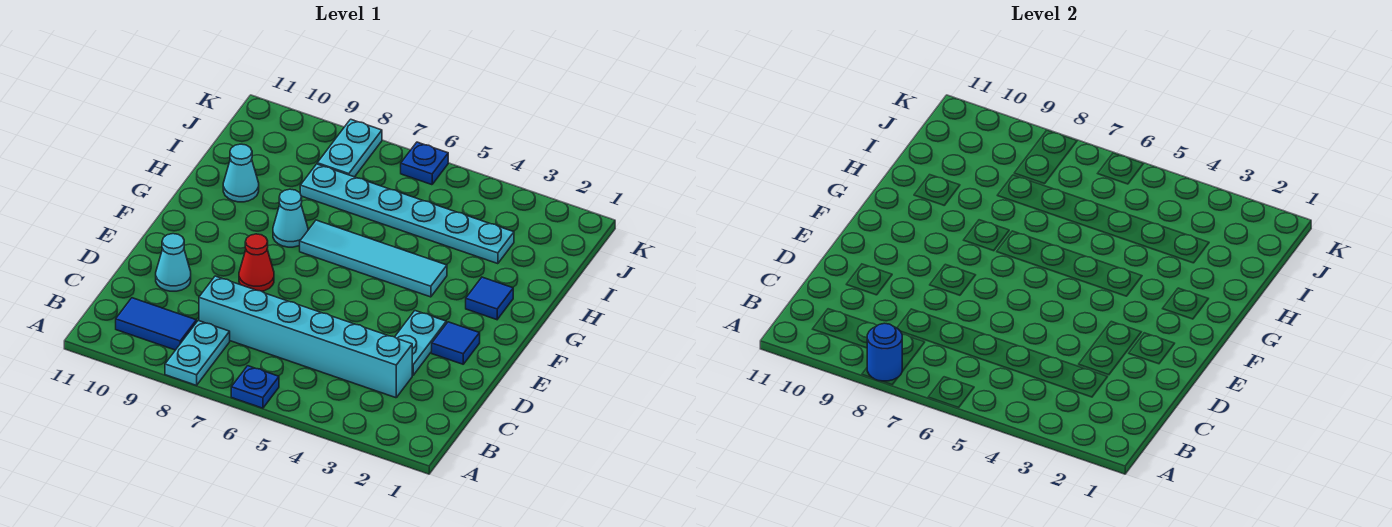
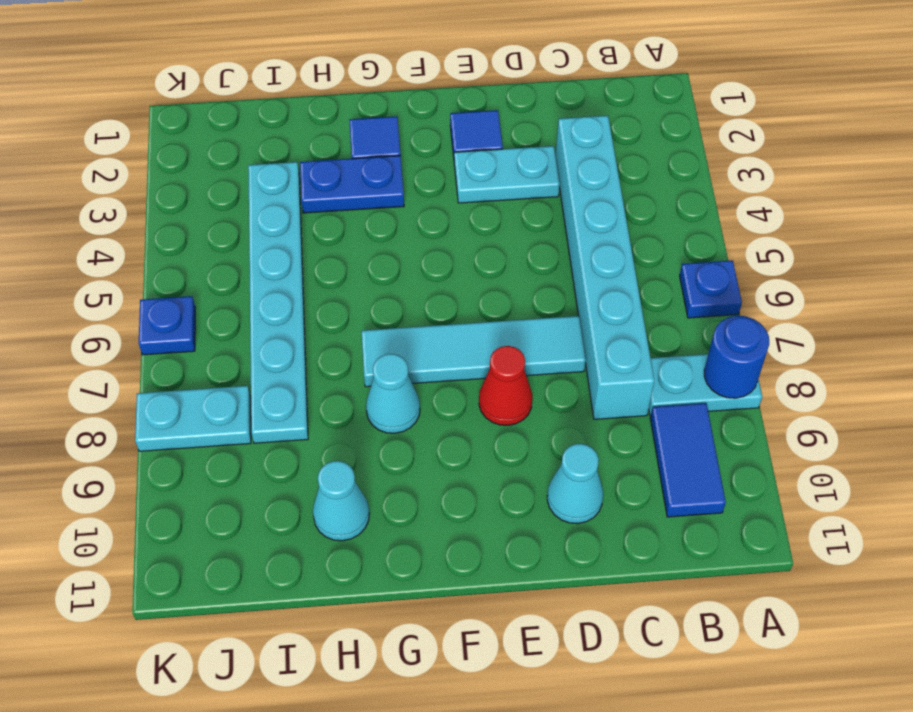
none -> blue plate G3:H3 level 1
cyan tile G4:G7 level 1 -> cyan tile D7:G7 level 1

